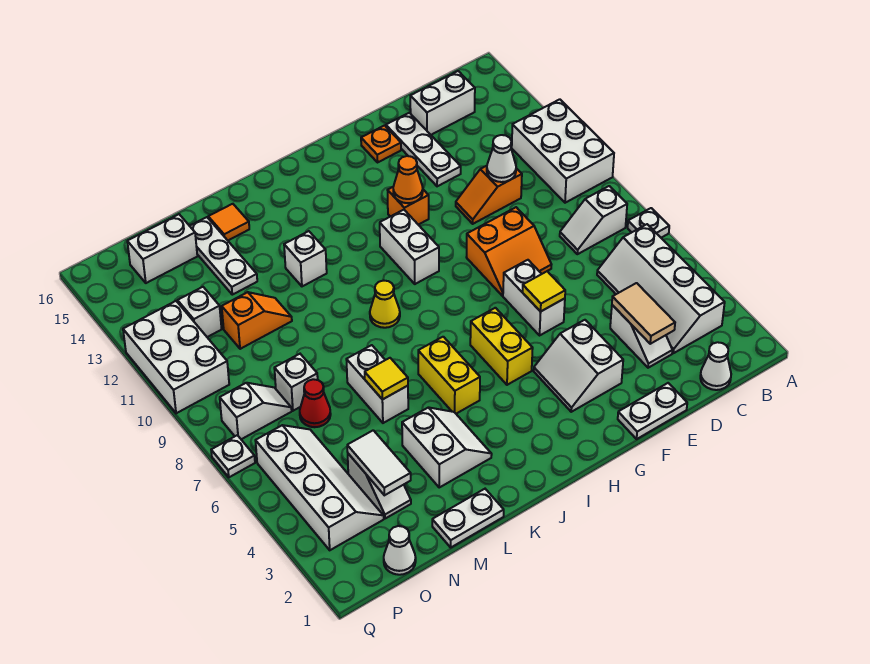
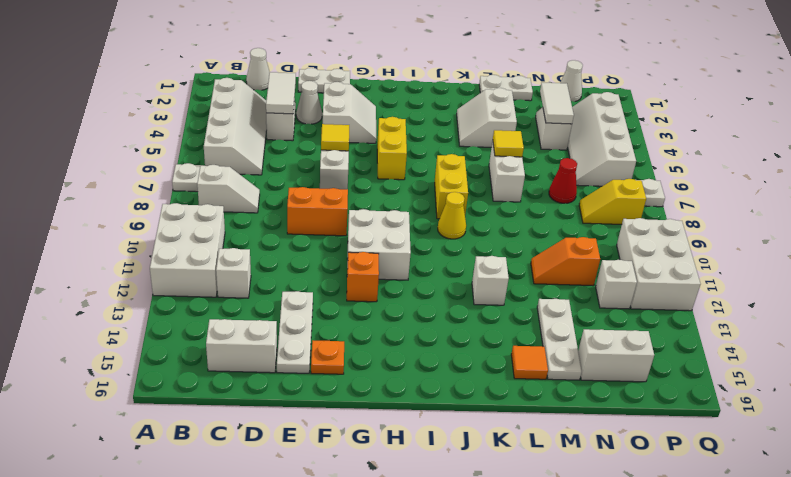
tan tile D3:D4 level 2 -> white tile D3:D4 level 2
orange slope D11:E11 level 1 top D -> none
white cone D11 level 2 -> white cone E3 level 1
orange cone G12 level 2 -> none
white brick H10:H11 level 1 -> white brick G10:H11 level 1
yellow brick J5:J6 level 1 -> yellow brick J7:J8 level 1
white brick N8 level 1 -> white brick C12 level 1
white slope O8:P8 level 1 top P -> yellow slope O8:P8 level 1 top P

